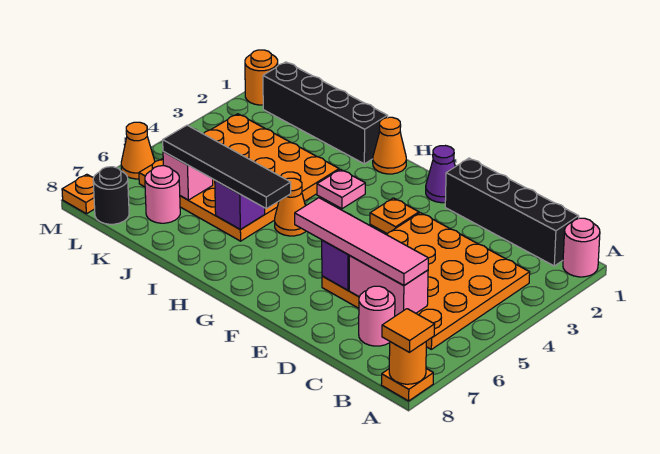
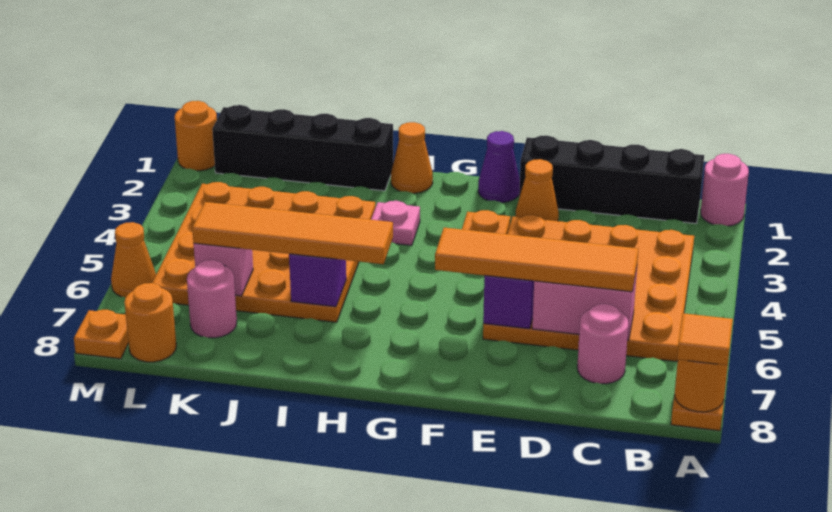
pink tile C6:F6 level 3 -> orange tile C6:F6 level 3
orange cone H5 level 1 -> orange cone E2 level 1
black tile H6:K6 level 3 -> orange tile H6:K6 level 3
black round brick L8 level 1 -> orange round brick L8 level 1

